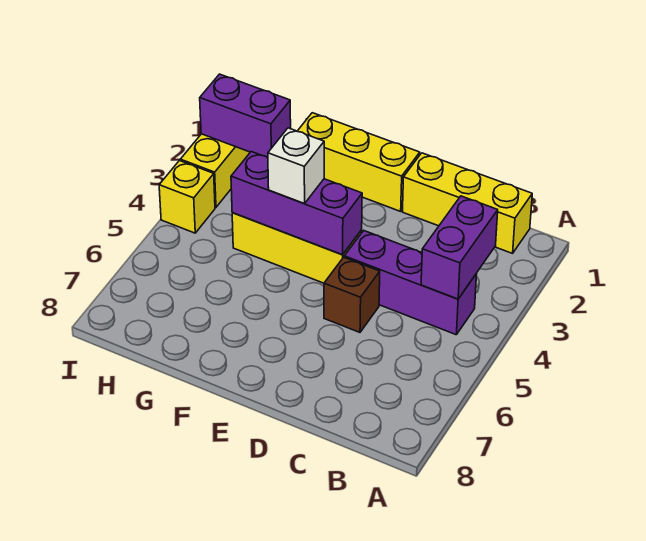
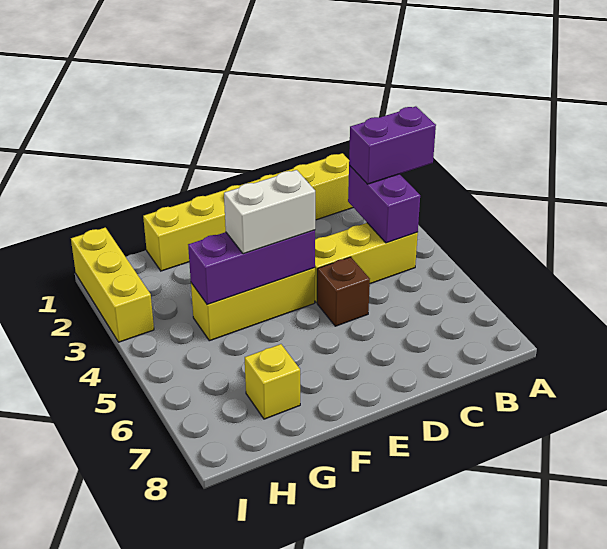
purple brick B4:D4 level 1 -> yellow brick B4:D4 level 1
white brick F4 level 3 -> white brick E4:F4 level 3
purple brick H2:I2 level 2 -> purple brick A3:B3 level 3
yellow brick I4 level 1 -> yellow brick G7 level 1

